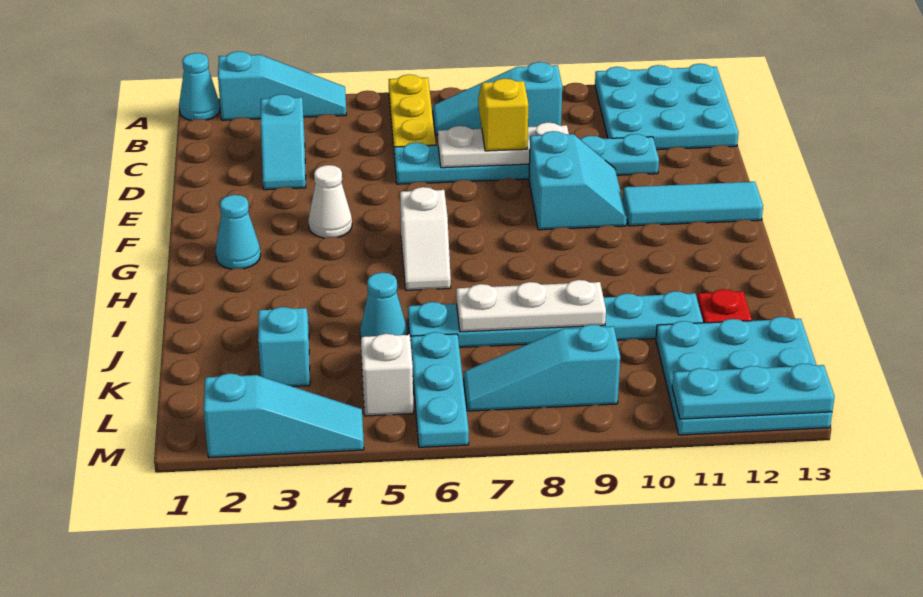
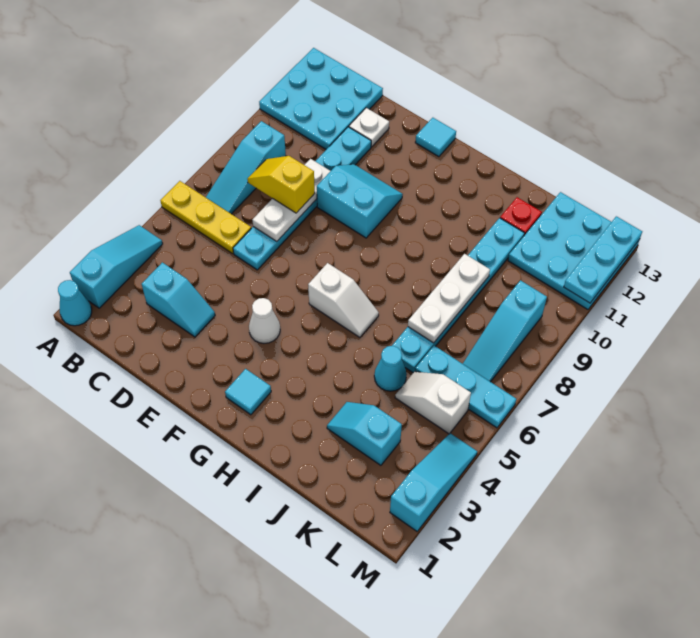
none -> white plate D12 level 1
cyan tile F11:F13 level 1 -> cyan tile F13 level 1
cyan cone G2 level 1 -> cyan tile G2 level 1

